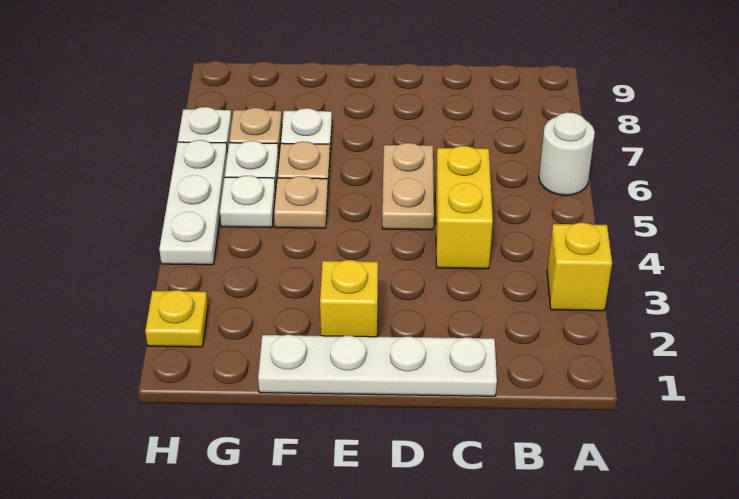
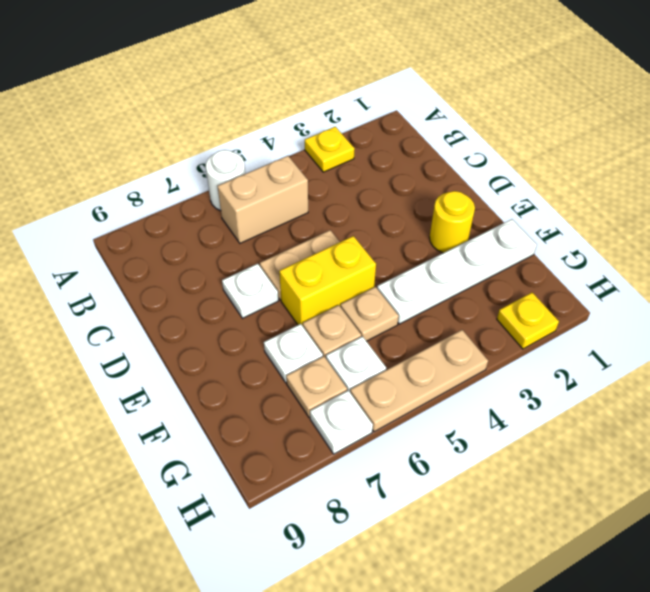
yellow brick A3 level 1 -> yellow plate A3 level 1
none -> tan brick B5:B6 level 1
white plate C1:F1 level 1 -> white plate F1:F4 level 1
yellow brick C4:C5 level 1 -> yellow brick E5:E6 level 1
yellow brick E2 level 1 -> yellow round brick E2 level 1
white plate G5 level 1 -> white plate D7 level 1
white plate H4:H6 level 1 -> tan plate H4:H6 level 1

